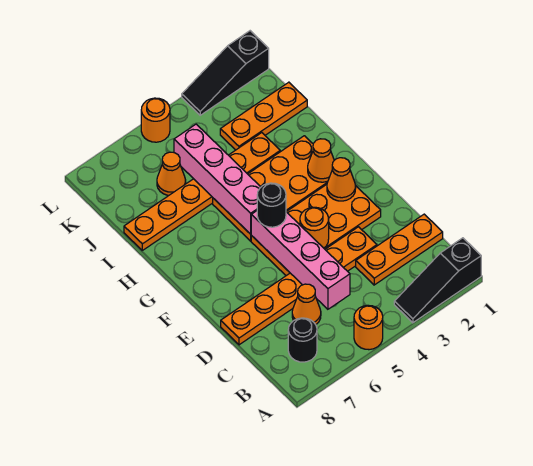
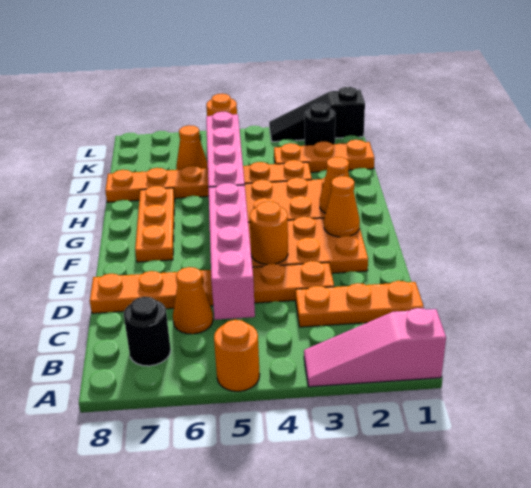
black slope A1:A3 level 1 top 1 -> pink slope A1:A3 level 1 top 1
black round brick F5 level 3 -> black round brick K2 level 1
none -> orange plate F7:H7 level 1

